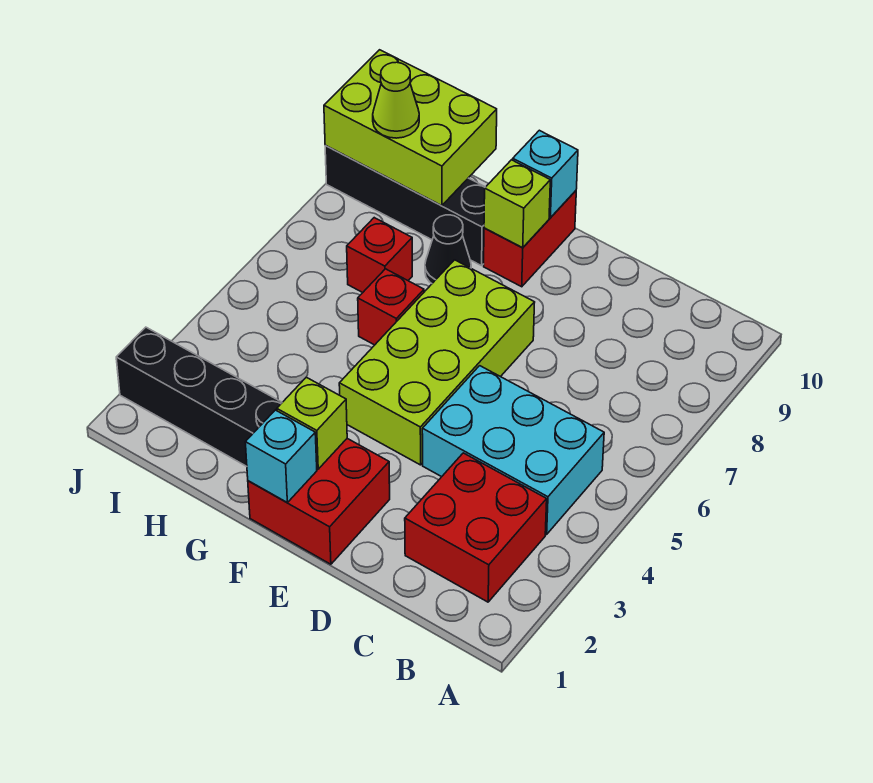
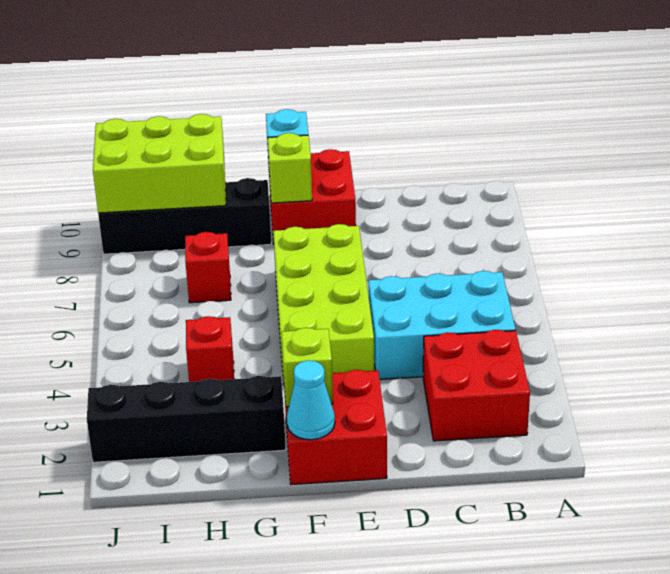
cyan brick F1 level 2 -> cyan cone F1 level 2
red brick F9:F10 level 1 -> red brick E9:F10 level 1
red brick G6 level 1 -> red brick H4 level 1
black cone G8 level 1 -> none
lime cone I9 level 3 -> none

